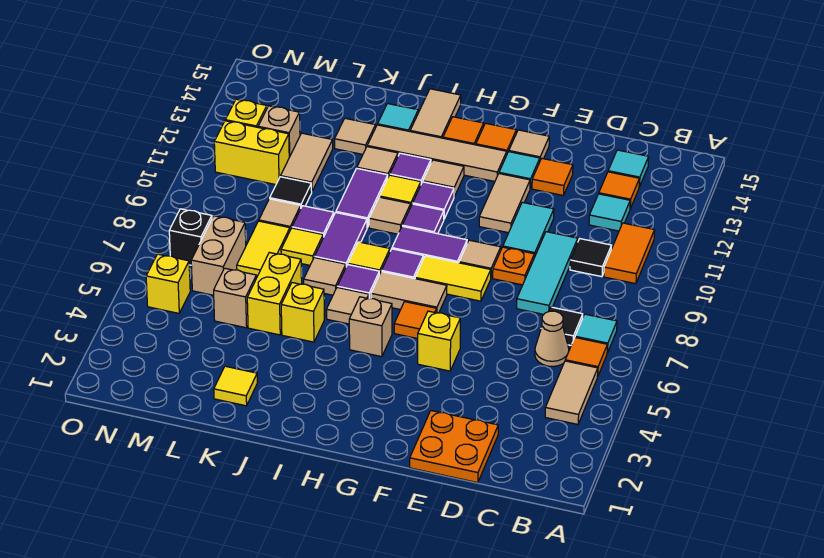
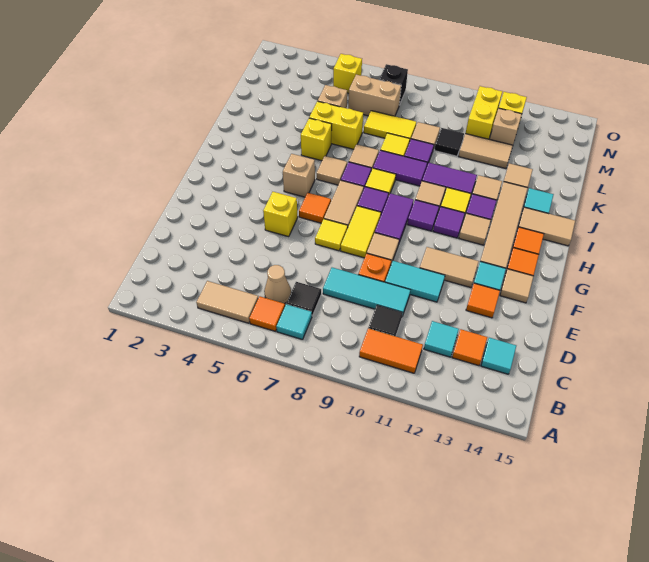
orange plate D1:E2 level 1 -> none
yellow tile K2 level 1 -> yellow tile F7 level 1

